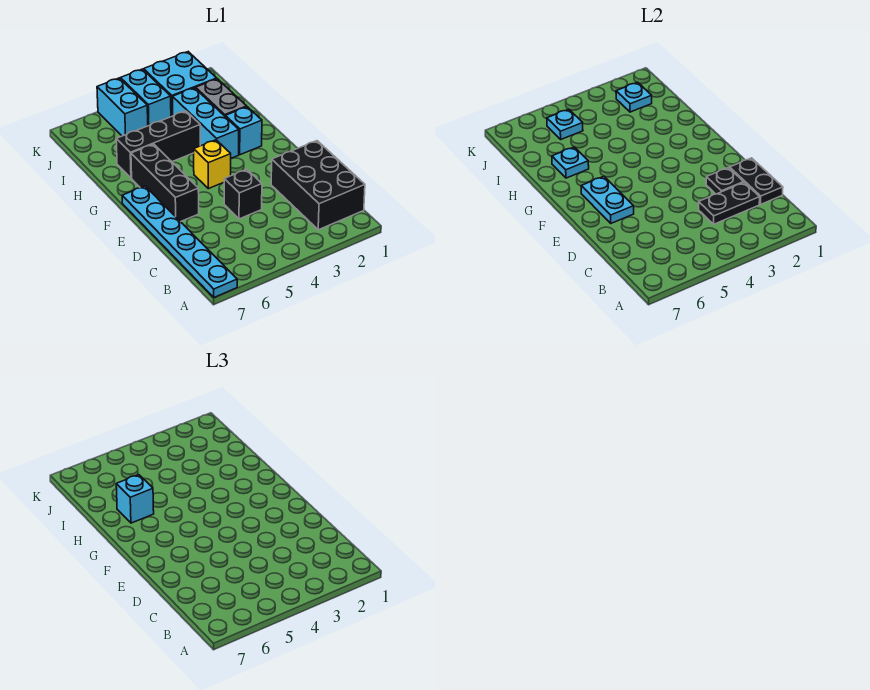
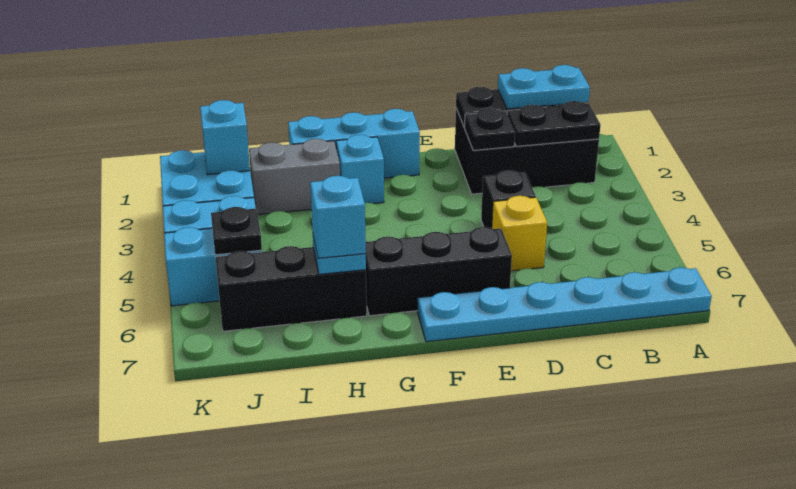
black plate C2:C3 level 2 -> black plate B2:C2 level 2
cyan plate E6:F6 level 2 -> cyan plate B1:C1 level 3
yellow brick F4 level 1 -> yellow brick D5 level 1
cyan brick G3:I3 level 1 -> cyan brick F1:H1 level 1
black brick H4:H6 level 1 -> black brick H6:J6 level 1
cyan plate J2 level 2 -> cyan brick J2 level 2
cyan plate J5 level 2 -> black plate J5 level 2

